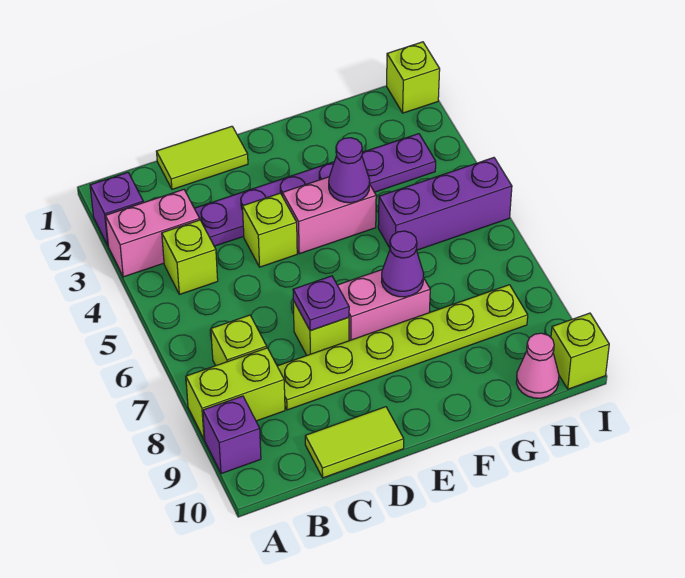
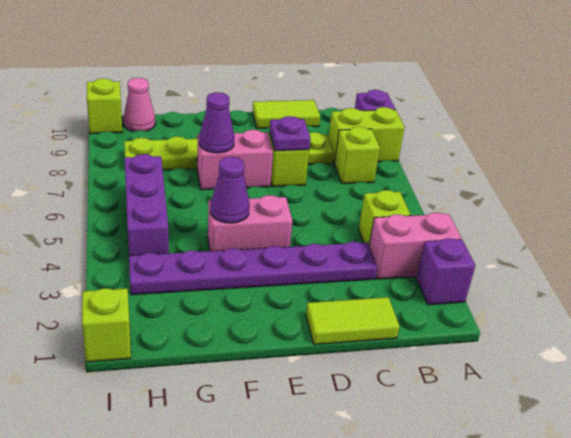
lime brick D4 level 1 -> none
purple brick G5:I5 level 1 -> purple brick H4:H6 level 1

